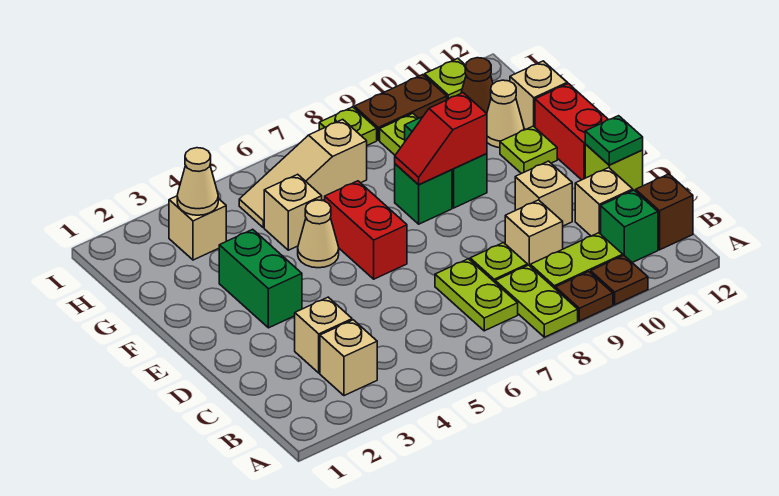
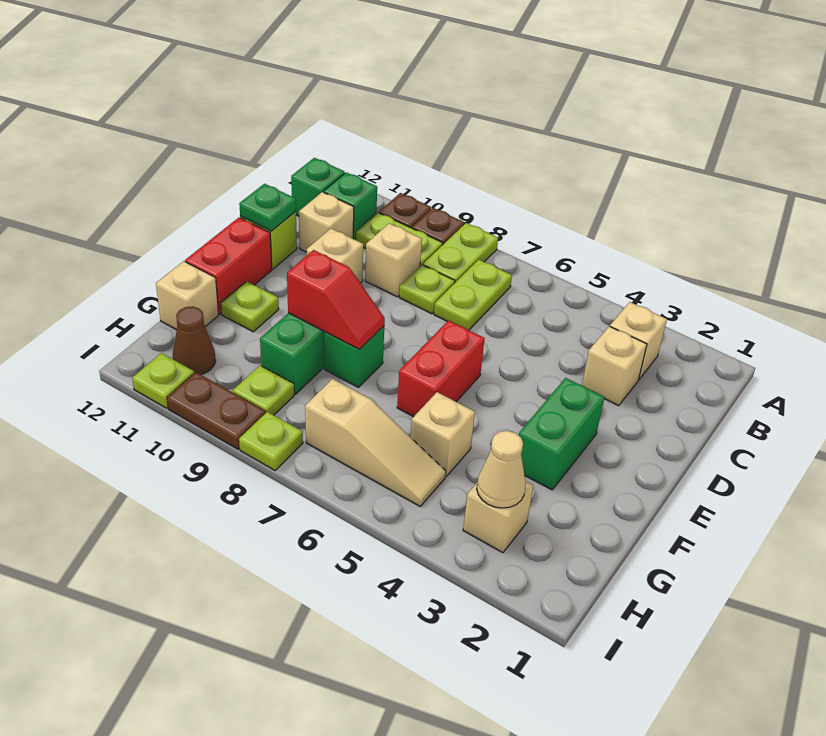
brown brick B12 level 1 -> green brick B12 level 1
tan cone F5 level 1 -> none
tan cone G11 level 1 -> none

